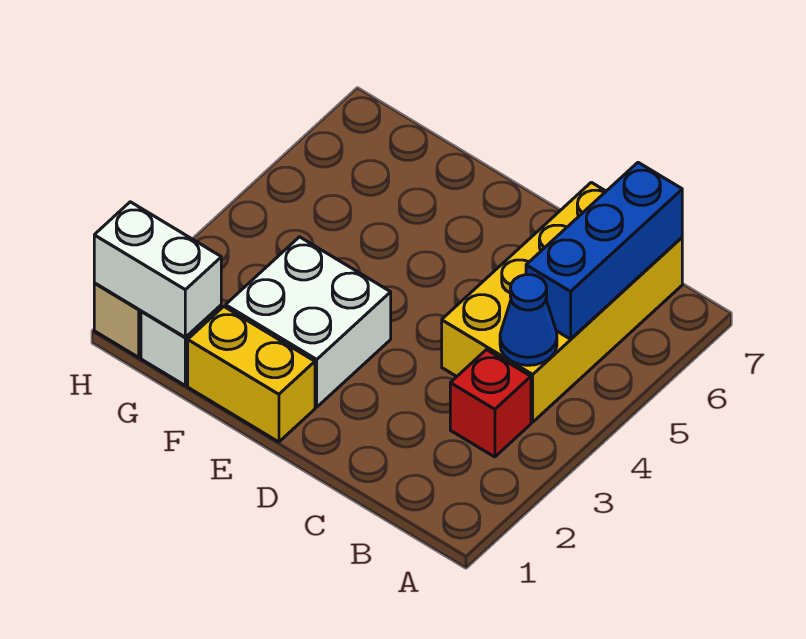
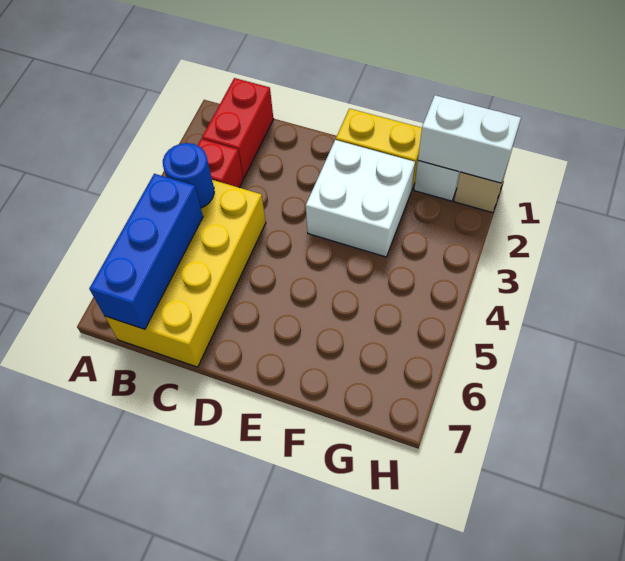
none -> red brick B1:B2 level 1
blue cone B4 level 2 -> blue round brick B4 level 2

